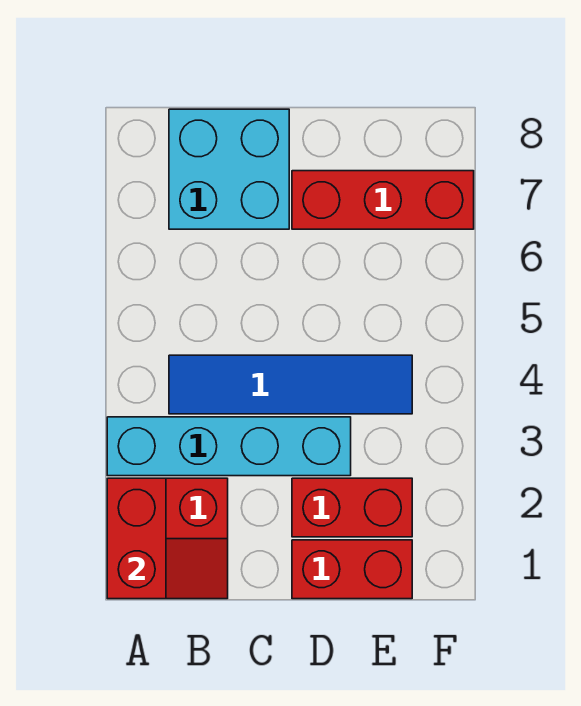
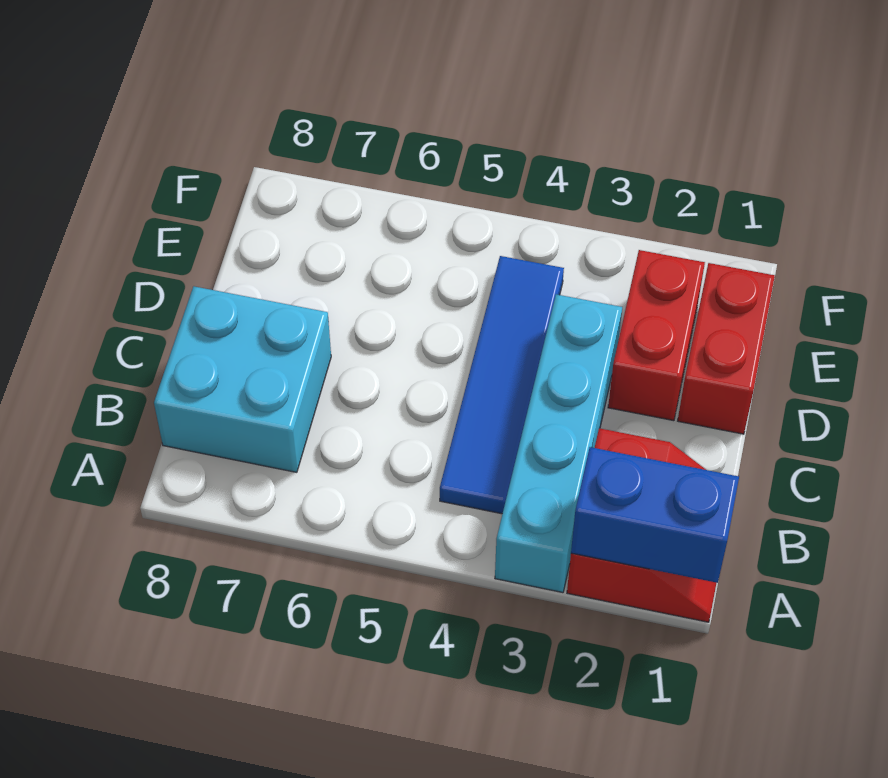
red brick A1:A2 level 2 -> blue brick A1:A2 level 2
red brick D7:F7 level 1 -> none

